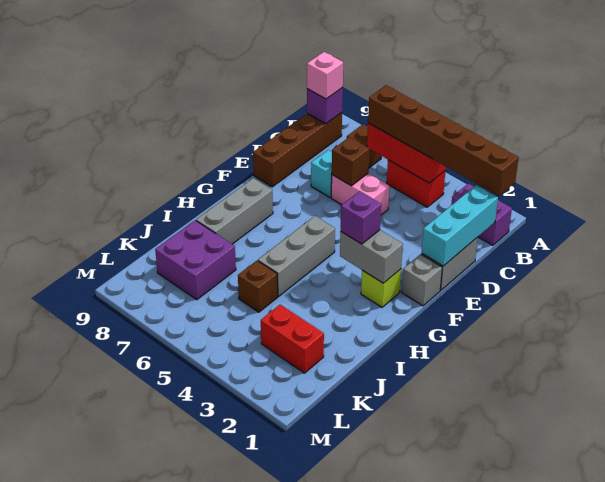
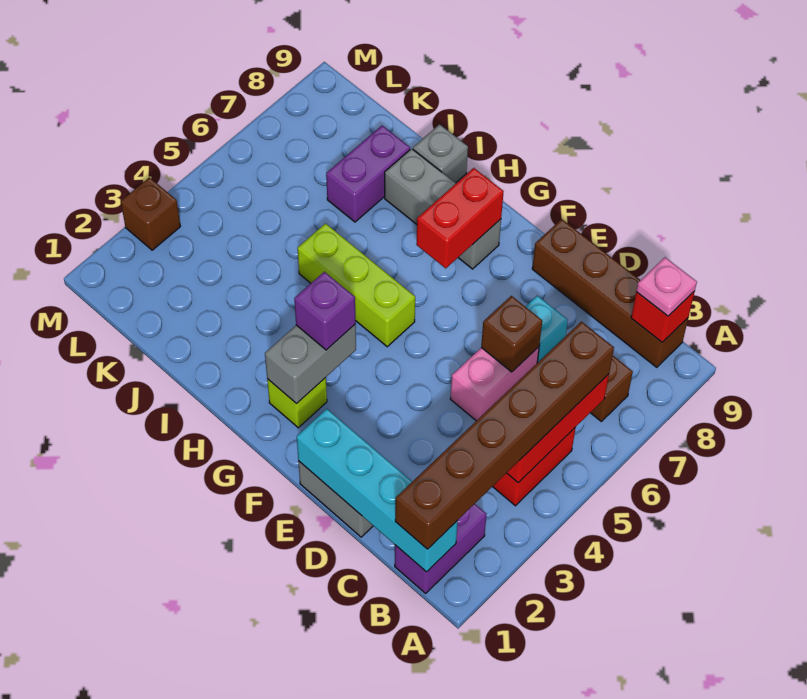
purple brick B9 level 2 -> red brick B9 level 2
pink brick B9 level 3 -> pink plate B9 level 3
cyan brick C1:E1 level 2 -> cyan brick B1:E1 level 2
grey brick F1 level 1 -> grey brick I9 level 1
grey brick G5:I5 level 1 -> lime brick G5:I5 level 1
brown brick J5 level 1 -> brown brick M3 level 1
purple brick J7:K8 level 1 -> purple brick J7:J8 level 1
red brick K2:K3 level 1 -> red brick G7:G8 level 2

